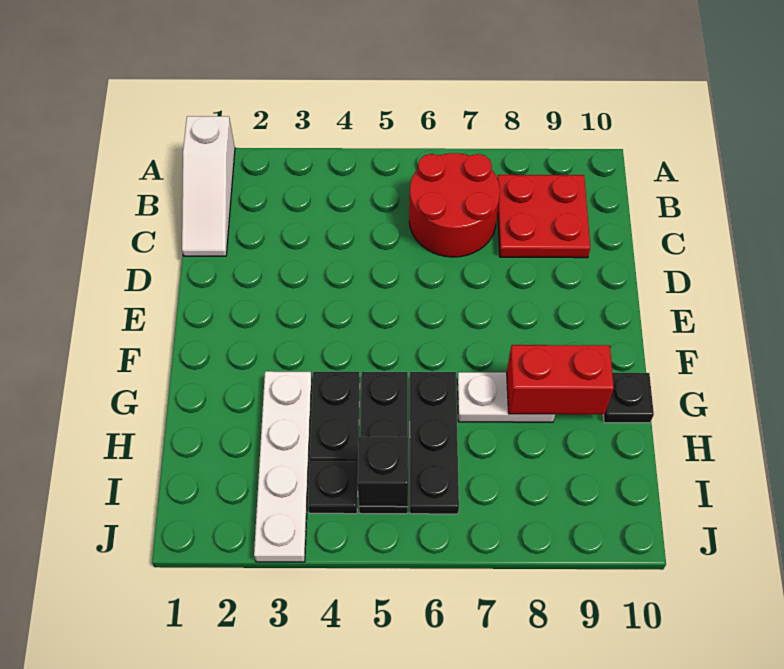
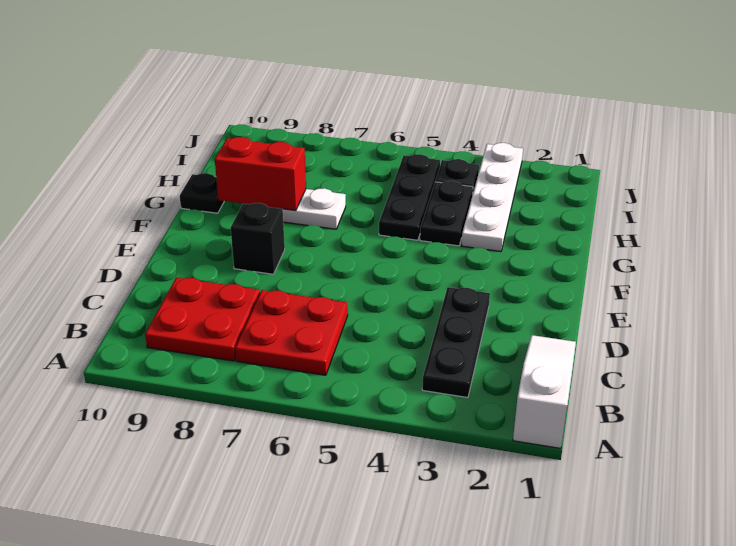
red round brick B6:C7 level 1 -> red plate B6:C7 level 1
black plate G6:I6 level 1 -> black plate B3:D3 level 1
black brick I5 level 2 -> black brick E8 level 1

